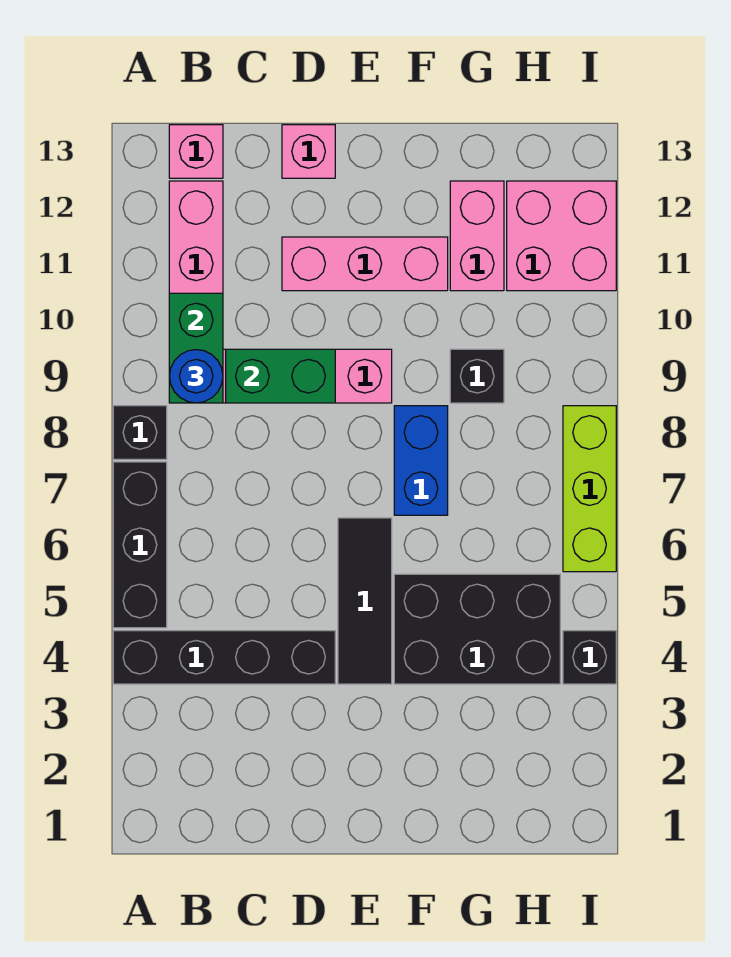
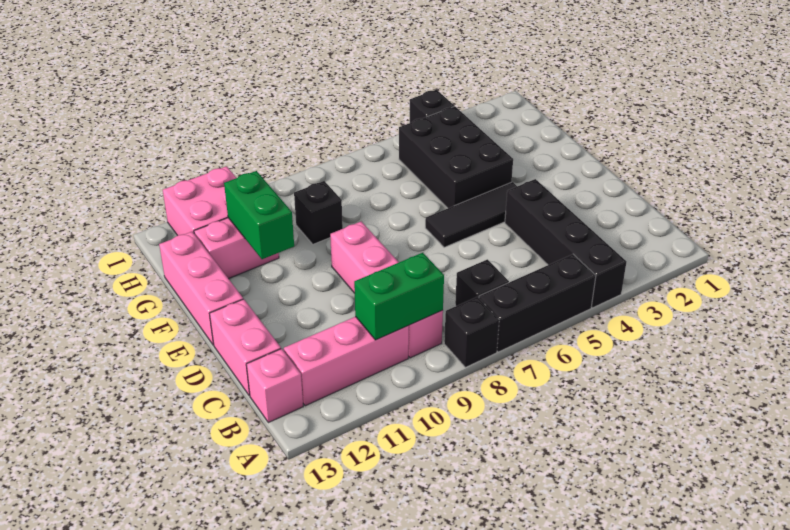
none -> black brick B7 level 1
blue round brick B9 level 3 -> none
green brick C9:D9 level 2 -> green brick F11:G11 level 2
pink brick D11:F11 level 1 -> pink brick E13:G13 level 1
pink brick D13 level 1 -> pink brick C13:D13 level 1
blue brick F7:F8 level 1 -> none
lime brick I6:I8 level 1 -> none

